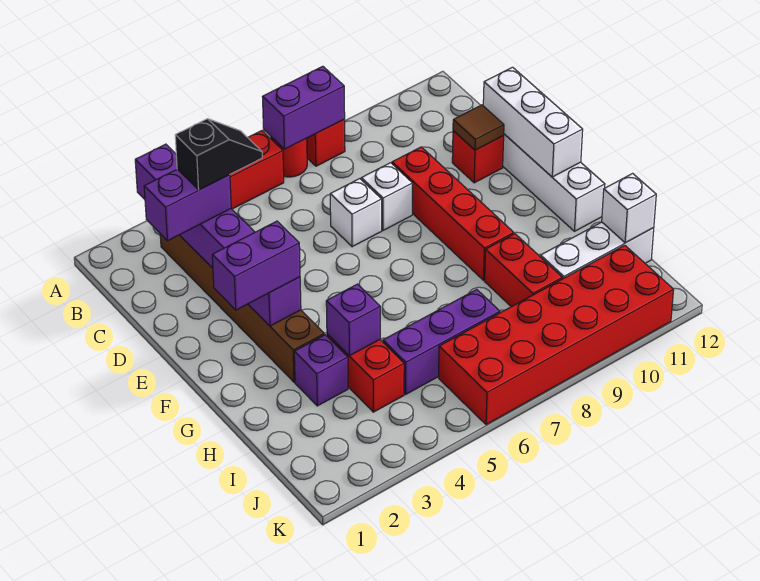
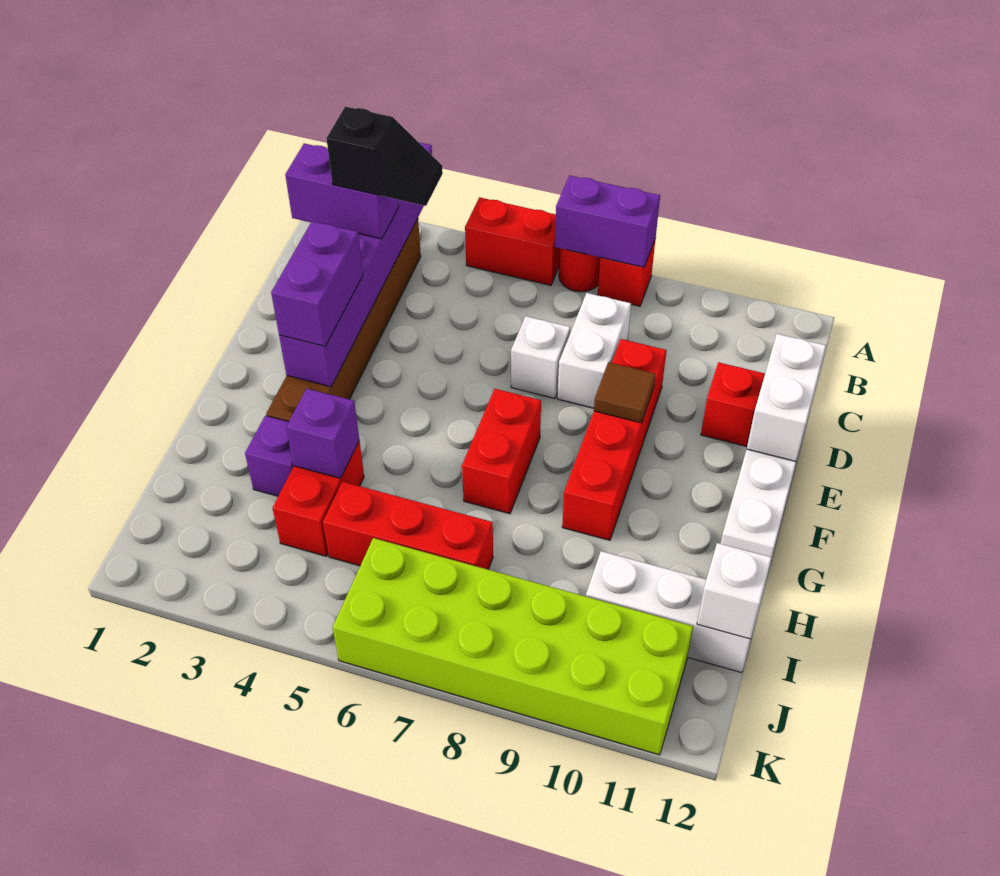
white brick D8 level 1 -> white brick C8:D8 level 1
brown tile D11 level 2 -> brown tile E9 level 2
white brick D12:F12 level 2 -> white brick D12:E12 level 2
purple brick F2:F3 level 3 -> purple brick E3:F3 level 3
red brick H9:I9 level 1 -> red brick F7:G7 level 1
purple brick I5:I7 level 1 -> red brick I5:I7 level 1
red brick J6:K11 level 1 -> lime brick J6:K11 level 1

